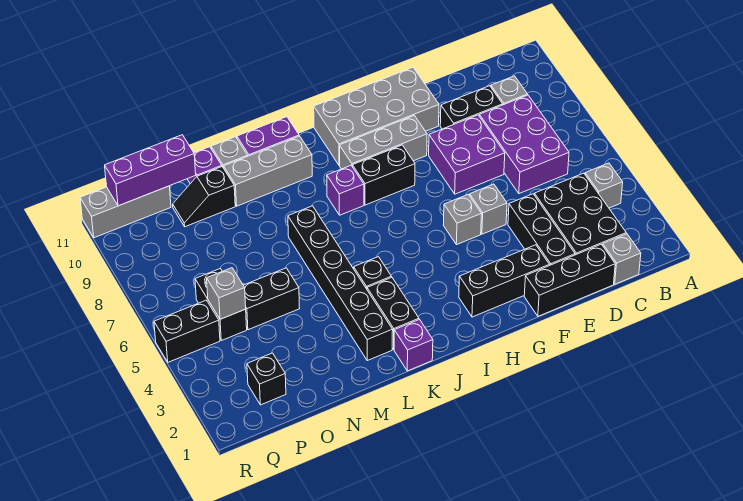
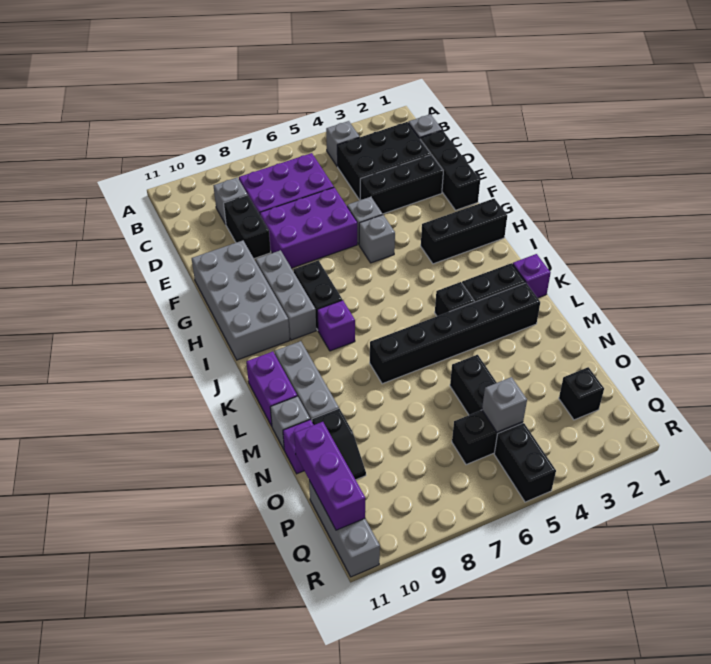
purple brick E7:F8 level 1 -> purple brick E6:F8 level 1
black brick F2:H2 level 1 -> black brick H1:H3 level 1

